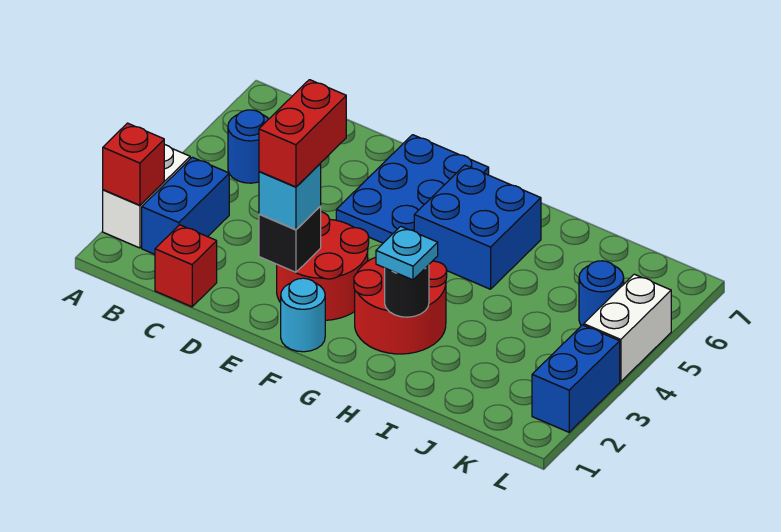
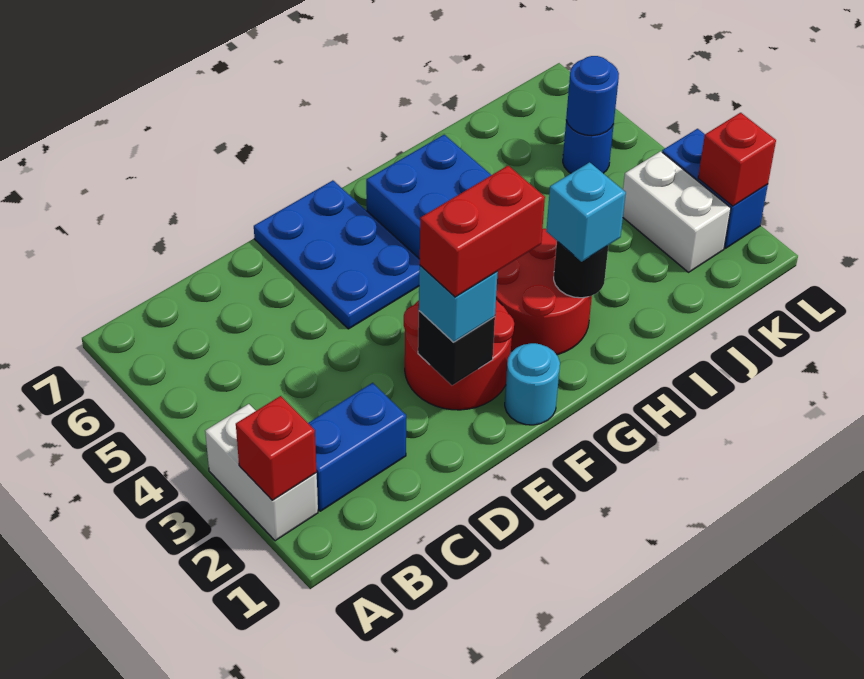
blue brick B2:B3 level 1 -> blue brick B2:C2 level 1
blue round brick B5 level 1 -> blue round brick K5 level 2
red brick C1 level 1 -> red brick L2 level 2
red brick E2:E3 level 4 -> red brick E2:F2 level 4
cyan plate H2 level 3 -> cyan brick H2 level 3
white brick L4:L5 level 1 -> white brick K2:K3 level 1

